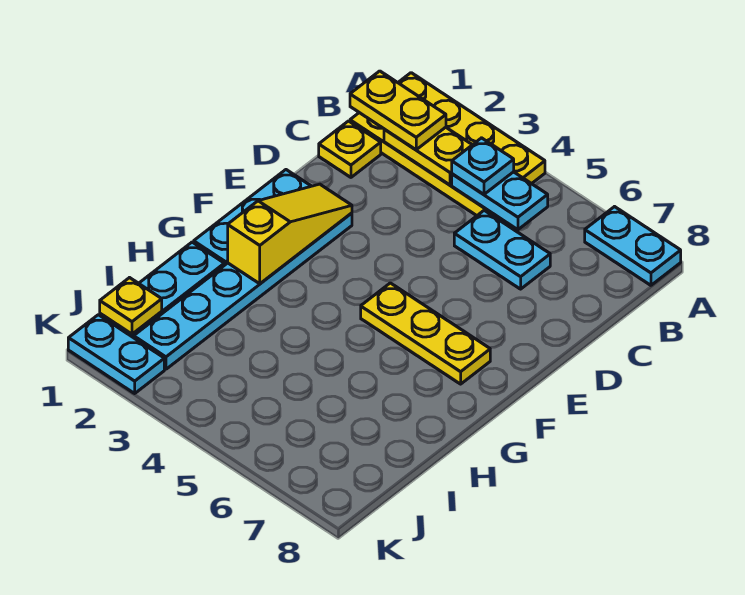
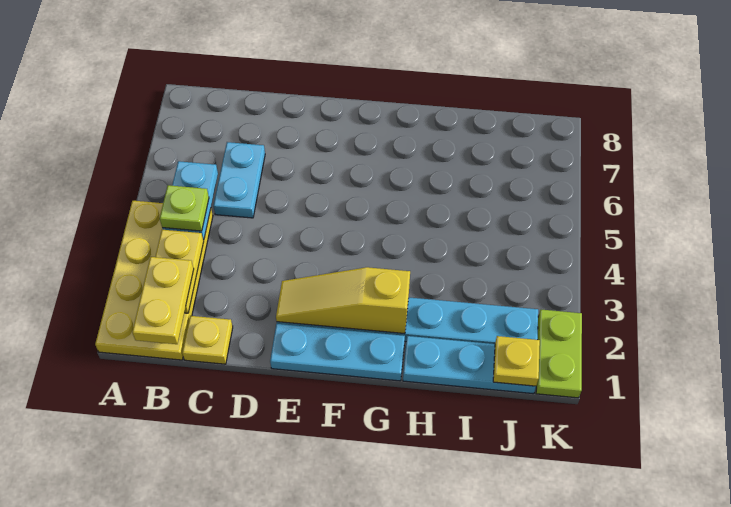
cyan plate A7:A8 level 1 -> none
cyan plate B4 level 3 -> lime plate B4 level 3
yellow plate F5:F7 level 1 -> none
cyan plate K1:K2 level 1 -> lime plate K1:K2 level 1

